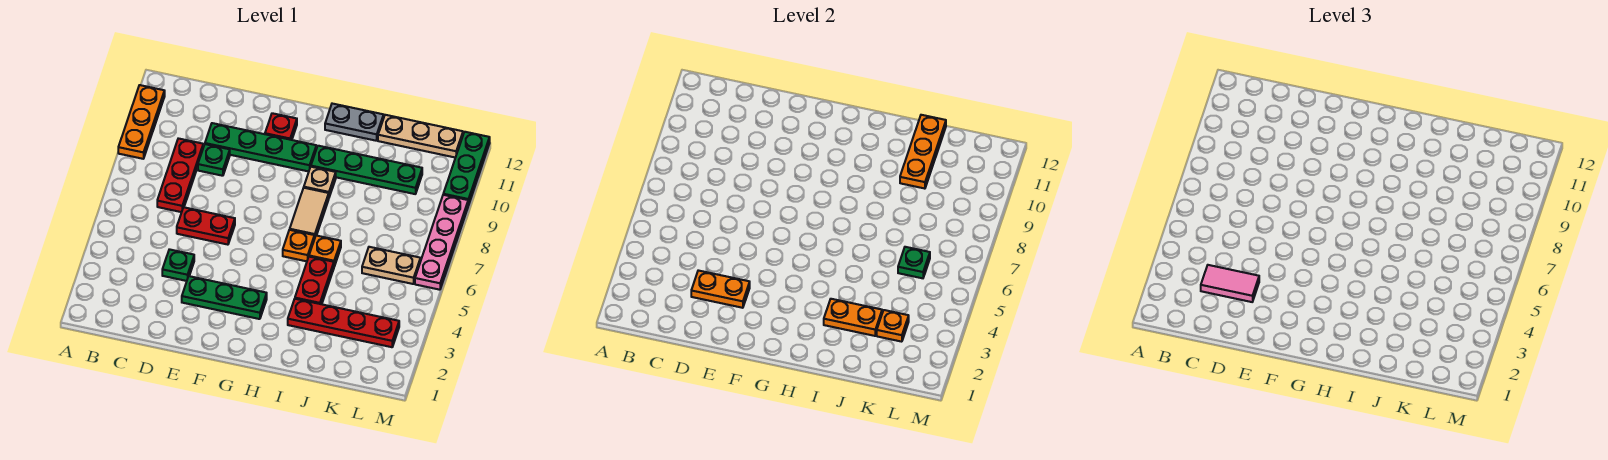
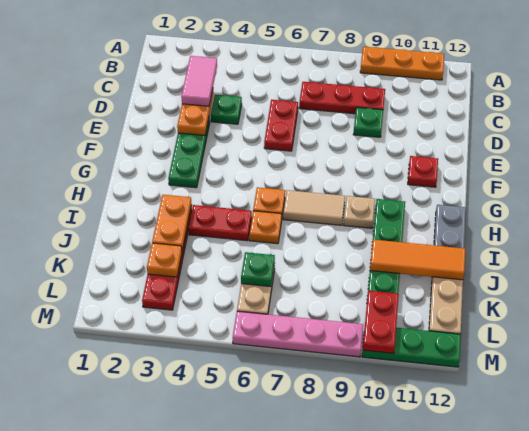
green plate D10:G10 level 1 -> none
orange plate J10:J12 level 2 -> orange tile J10:J12 level 2
none -> red plate L10:M10 level 2

